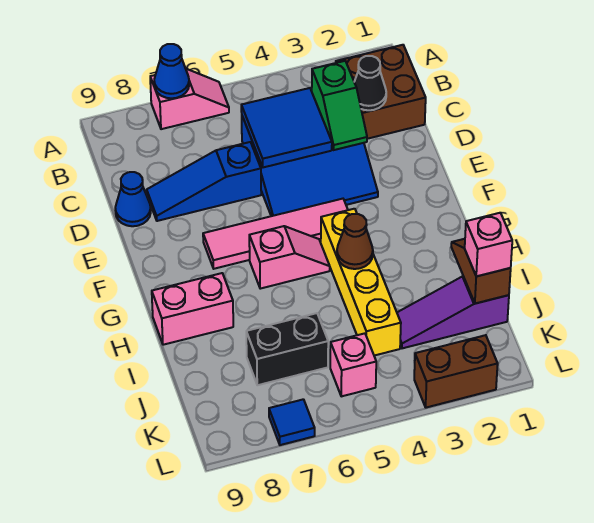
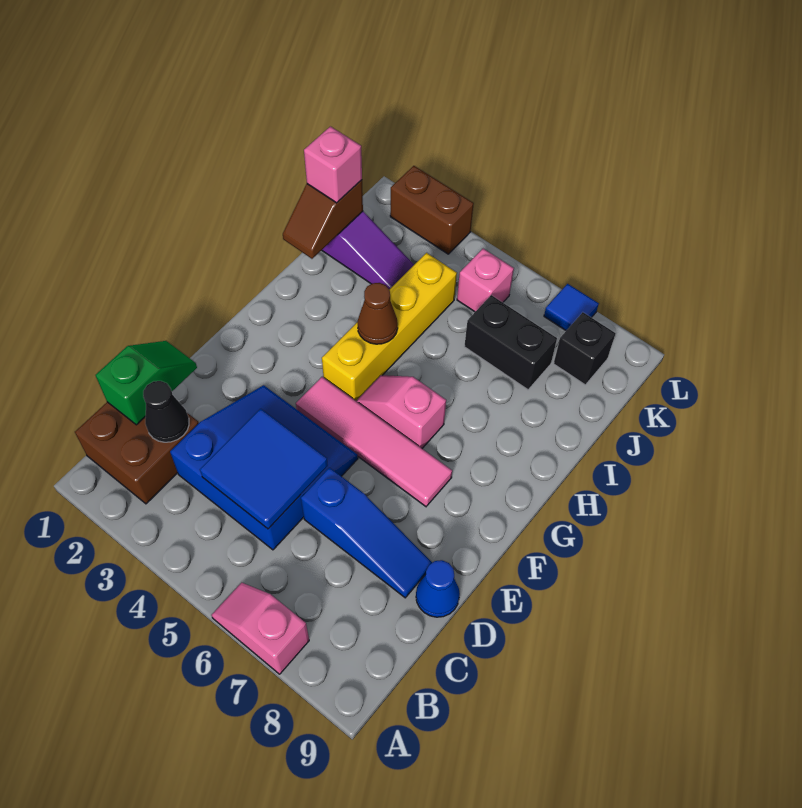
blue cone A7 level 2 -> none
green slope C3:D3 level 2 top C -> green slope C1:D1 level 2 top C
pink brick H8:H9 level 1 -> none
none -> black brick K8 level 1

